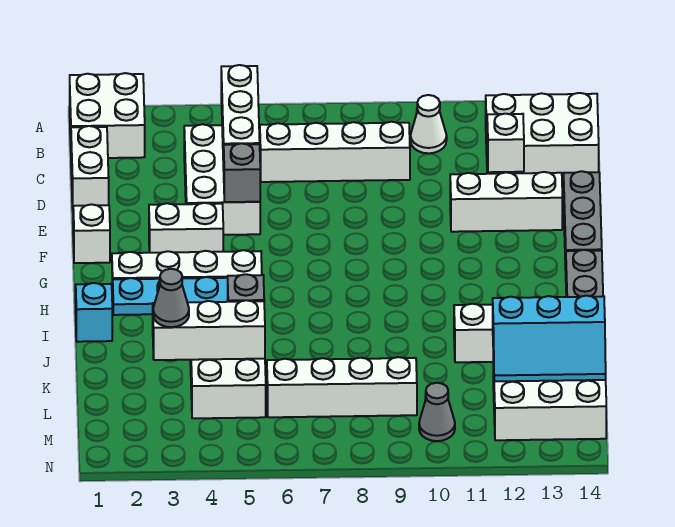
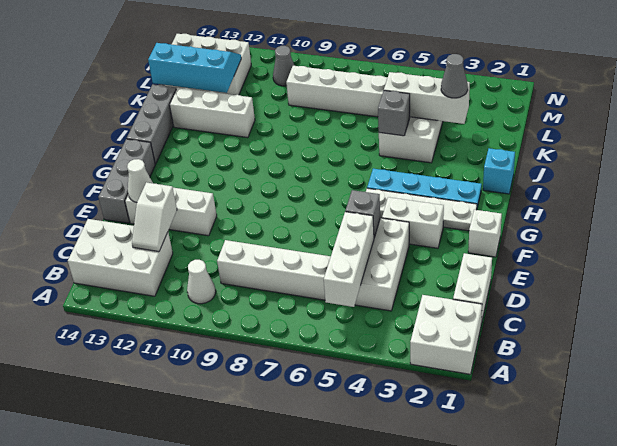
none -> white cone E13 level 2

